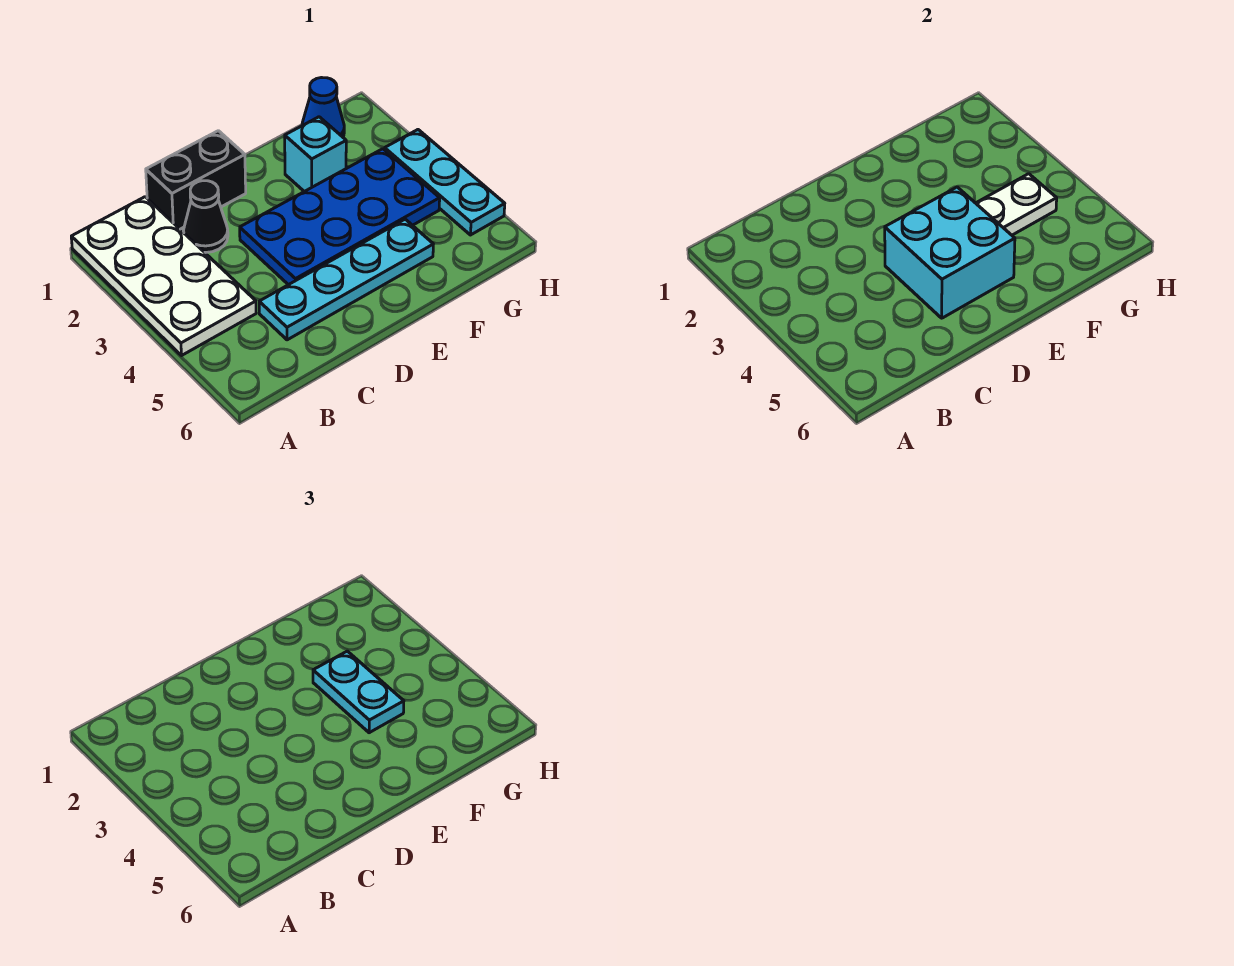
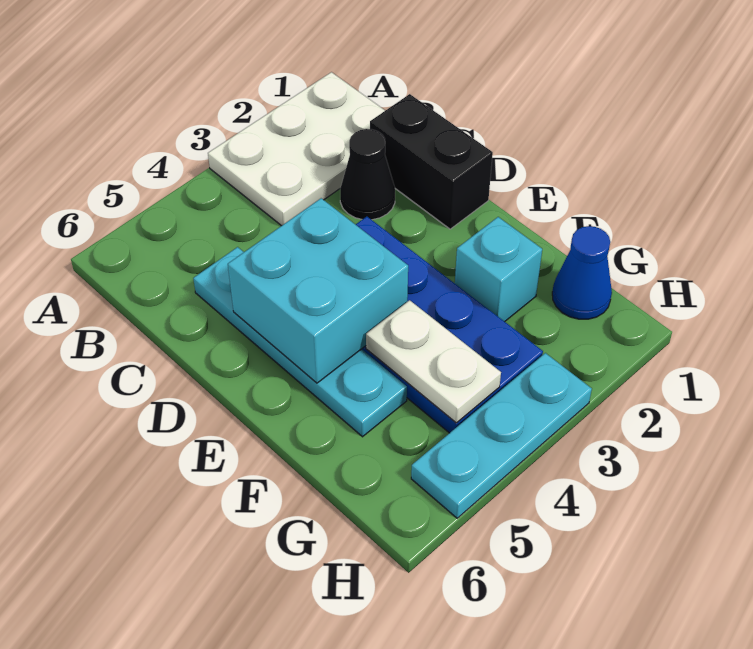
white plate A1:B4 level 1 -> white plate A1:B3 level 1
cyan plate F3:F4 level 3 -> none

